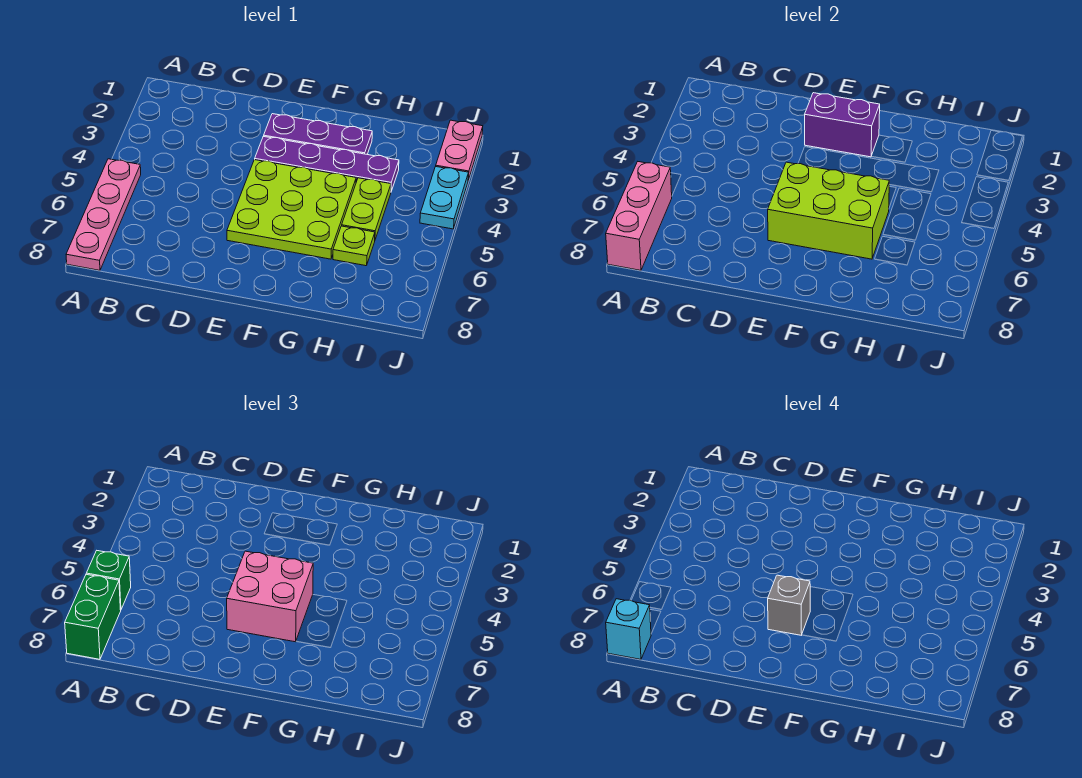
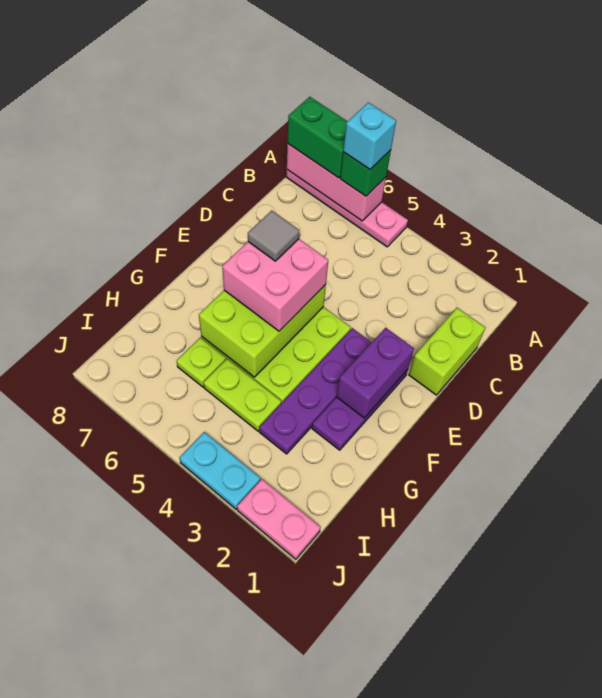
cyan brick A8 level 4 -> cyan brick A6 level 4
none -> lime brick C1:D1 level 1
grey brick E6 level 4 -> grey tile E6 level 4

